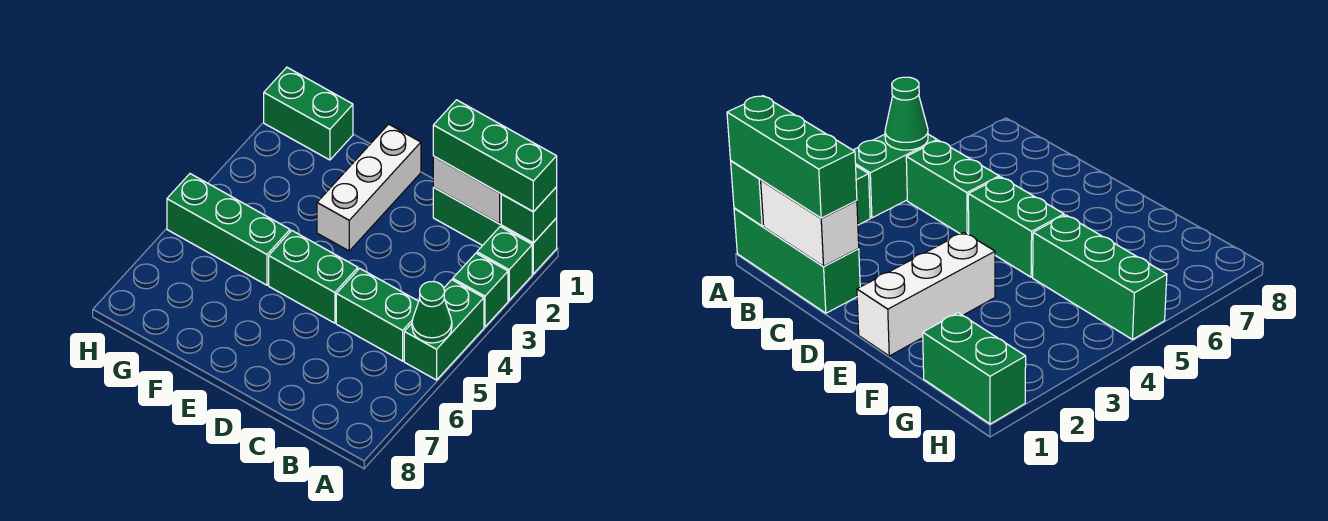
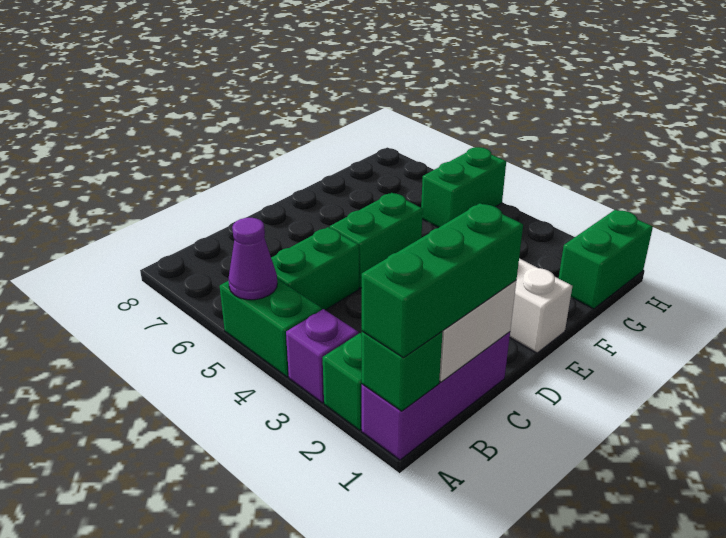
green brick A1:C1 level 1 -> purple brick A1:C1 level 1
green brick A3 level 1 -> purple brick A3 level 1
green cone A5 level 2 -> purple cone A5 level 2
green brick F5:H5 level 1 -> green brick G5:H5 level 1

